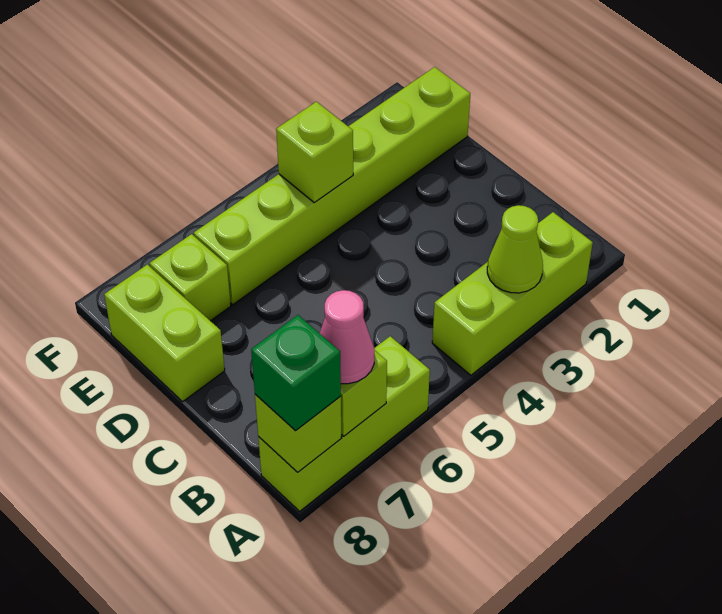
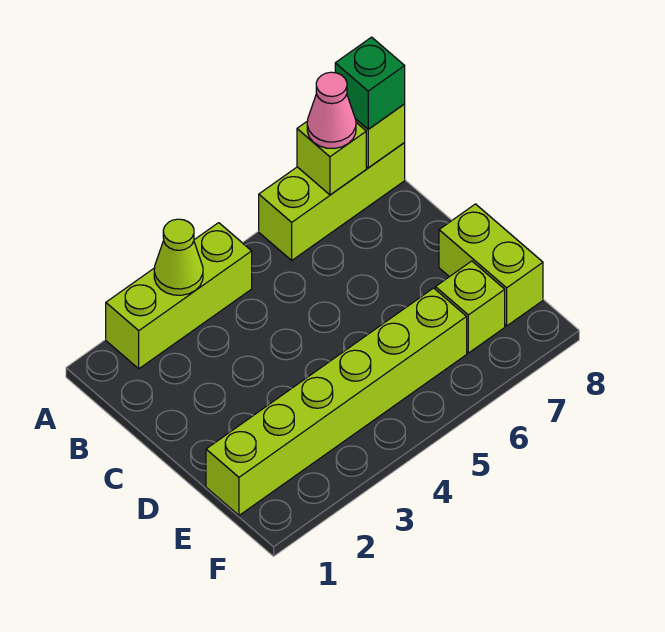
lime brick E4 level 2 -> none

